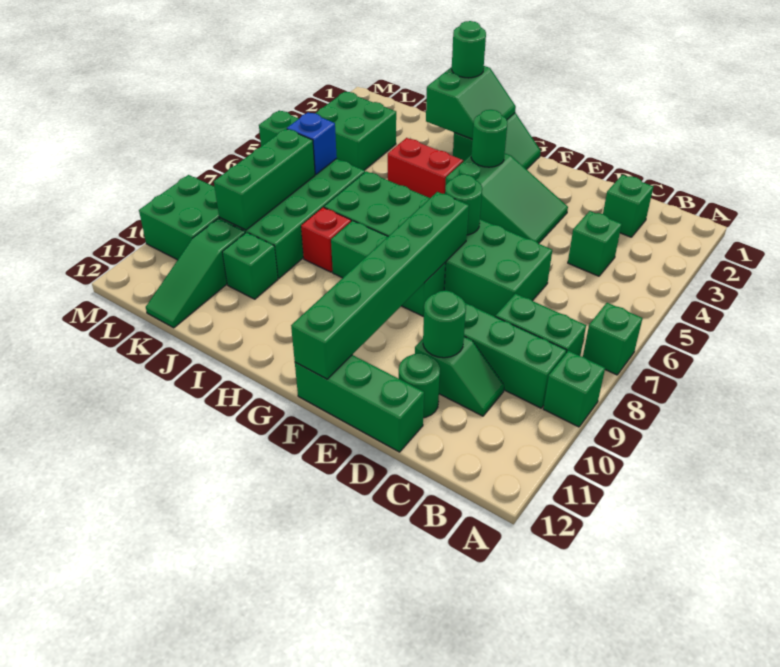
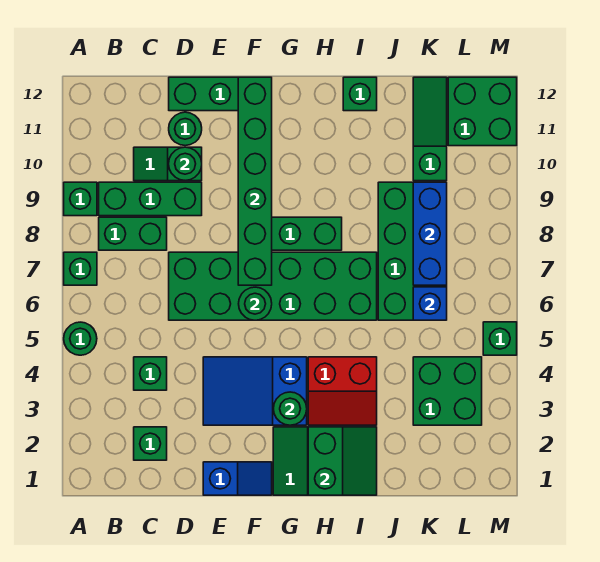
none -> blue slope E1:F1 level 1 top E
green slope E3:G4 level 1 top G -> blue slope E3:G4 level 1 top G
green slope H1:I2 level 2 top I -> green slope H1:I2 level 2 top H
green round brick I1 level 3 -> green round brick A5 level 1
red brick I8 level 1 -> none
green brick J10 level 1 -> green brick I12 level 1
green brick K7:K9 level 2 -> blue brick K7:K9 level 2
green brick L9:M10 level 1 -> green brick L11:M12 level 1

